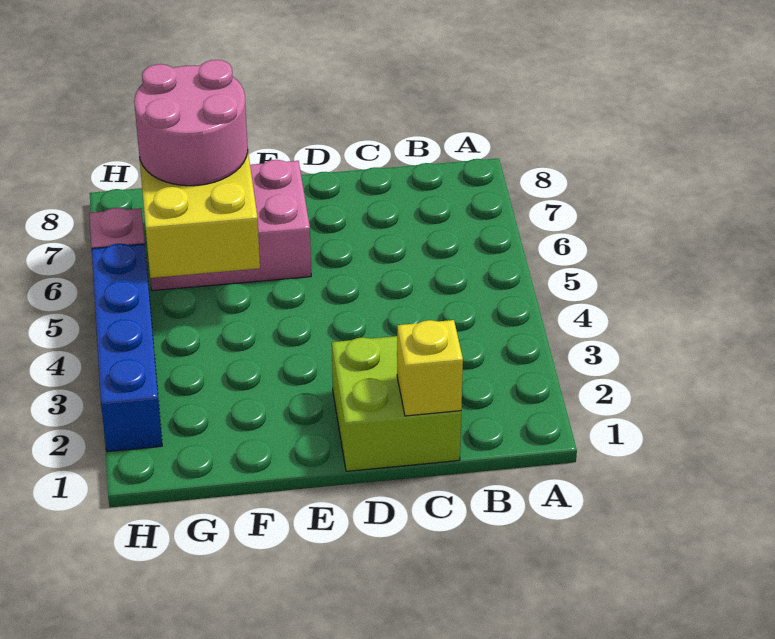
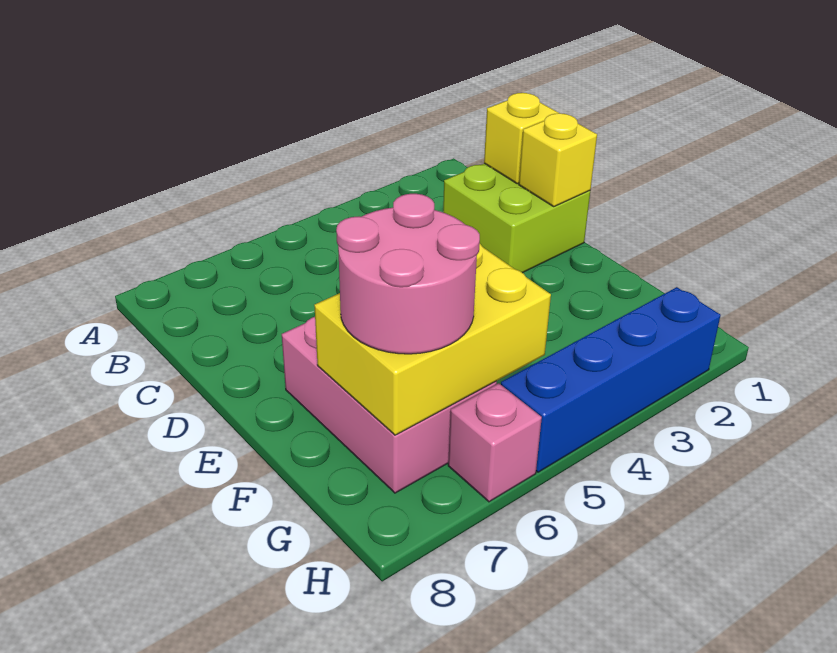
none -> yellow brick D1 level 2

